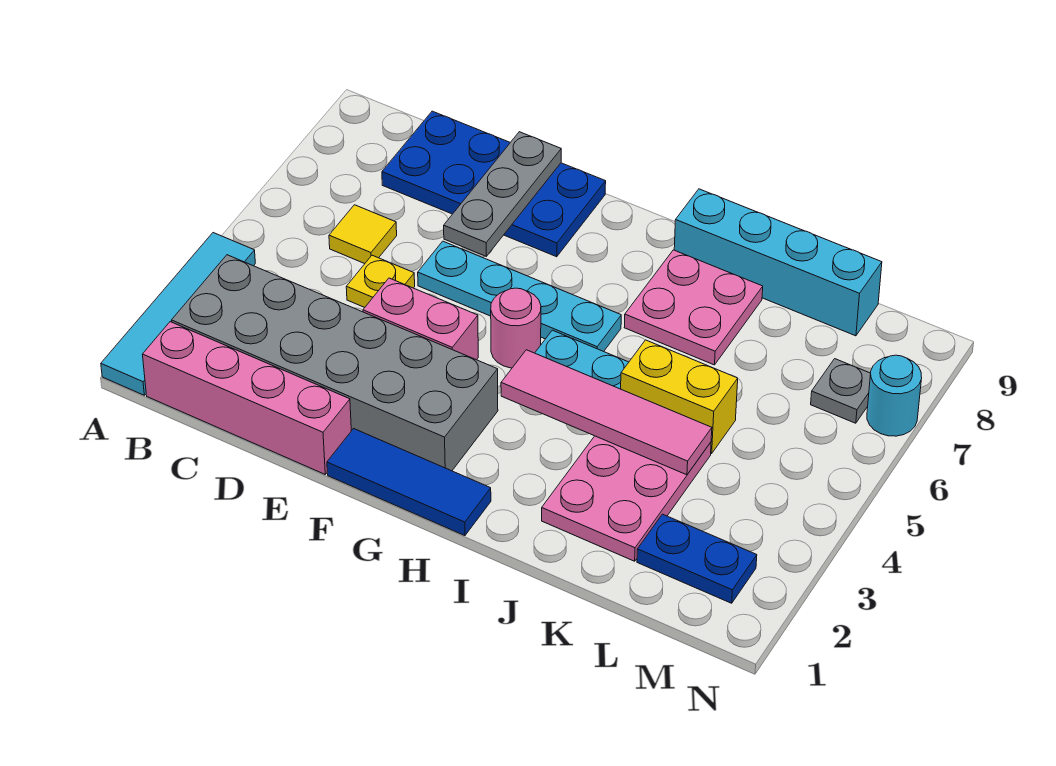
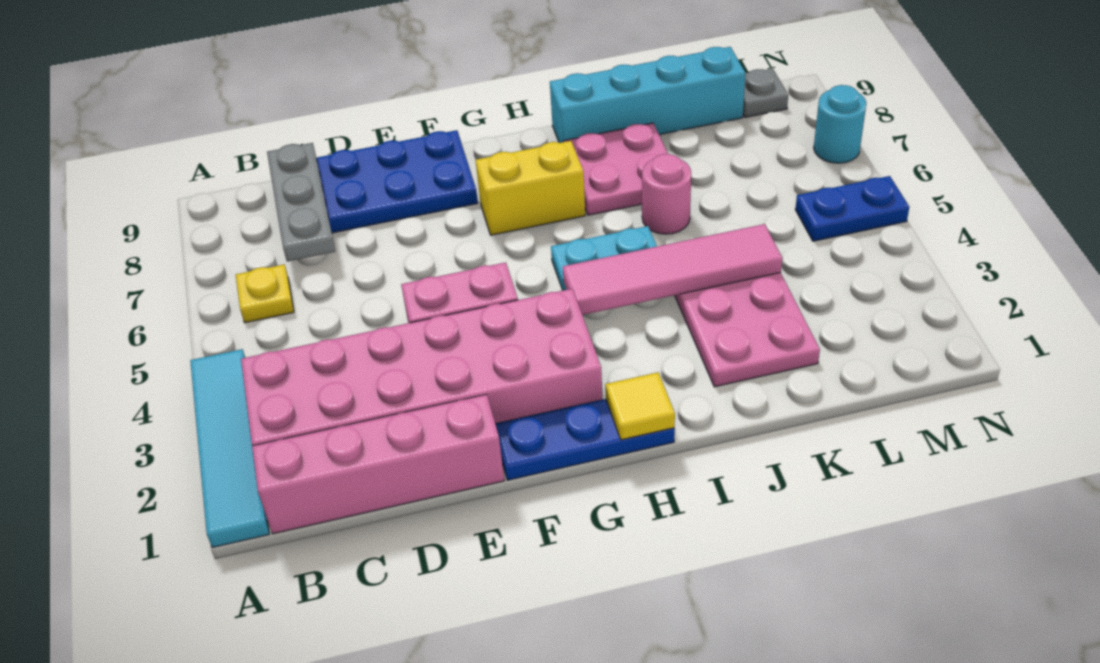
grey brick B2:G3 level 1 -> pink brick B2:G3 level 1
yellow tile C6 level 1 -> yellow tile H1 level 2
yellow plate D5 level 1 -> yellow plate B6 level 1
cyan plate E6:H6 level 1 -> none
grey plate E7:E9 level 2 -> grey plate C7:C9 level 2
blue tile F1:H1 level 1 -> blue plate F1:H1 level 1
pink round brick G5 level 1 -> pink round brick J6 level 1
yellow brick J5:K5 level 1 -> yellow brick G7:H7 level 1
blue plate L2:M2 level 1 -> blue plate M5:N5 level 1
grey plate M7 level 1 -> grey plate M9 level 1

